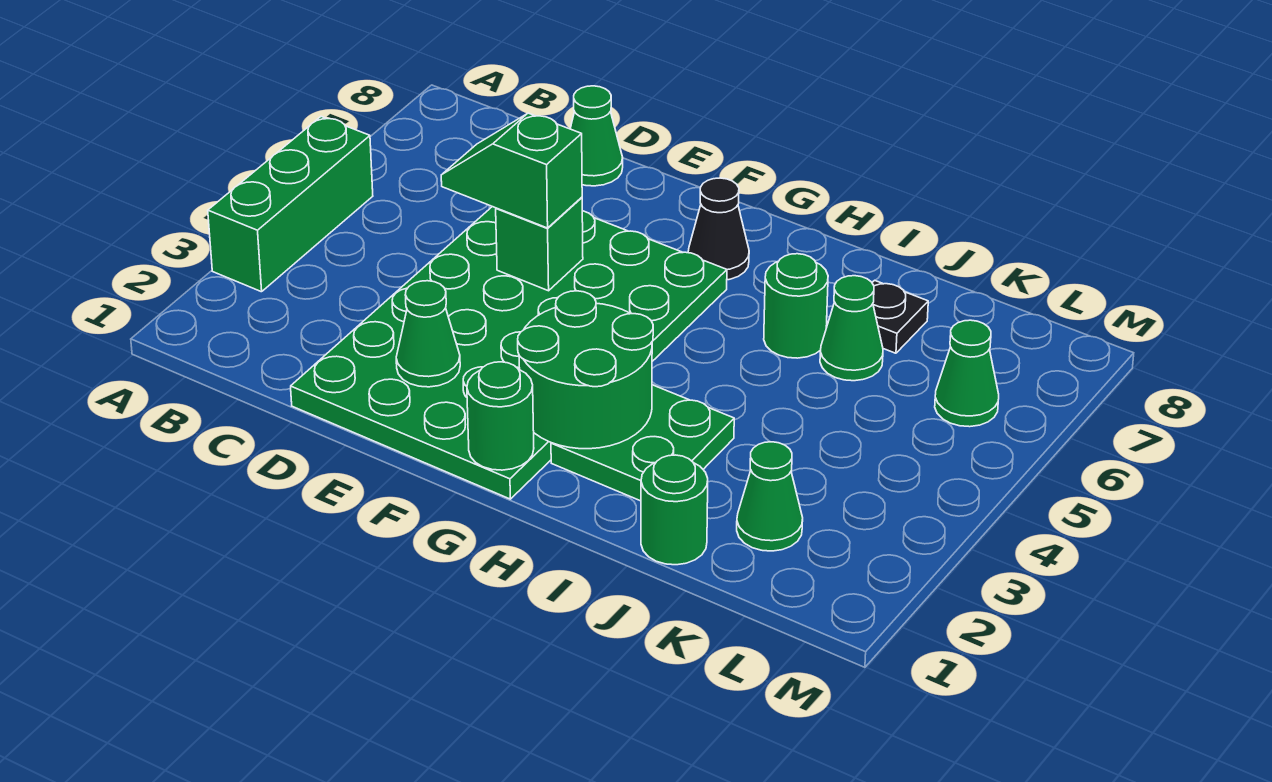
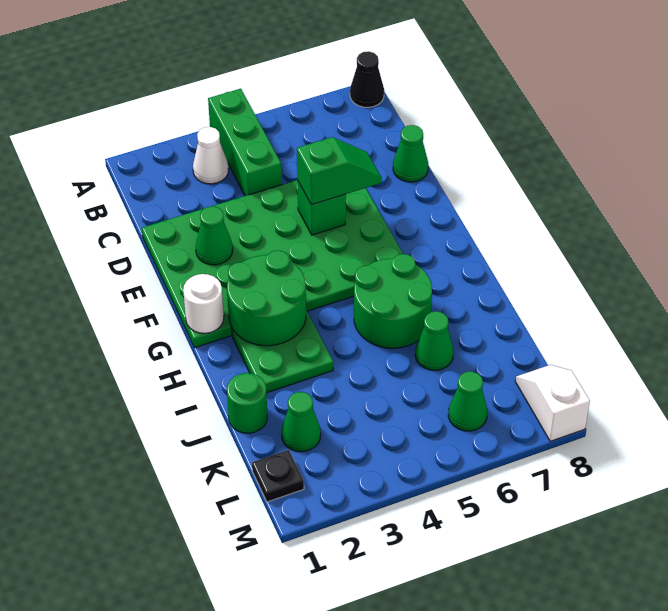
green brick A3:A5 level 1 -> green brick A4:C4 level 1
none -> white cone B3 level 1
green slope D5:E5 level 3 top E -> green slope E5:E6 level 3 top 5
green round brick G1 level 2 -> white round brick G1 level 2
black cone G7 level 1 -> black cone A8 level 1
green round brick I6 level 1 -> green round brick H5:I6 level 1
black plate J7 level 1 -> black plate L1 level 1
none -> white slope L8:M8 level 1 top M

